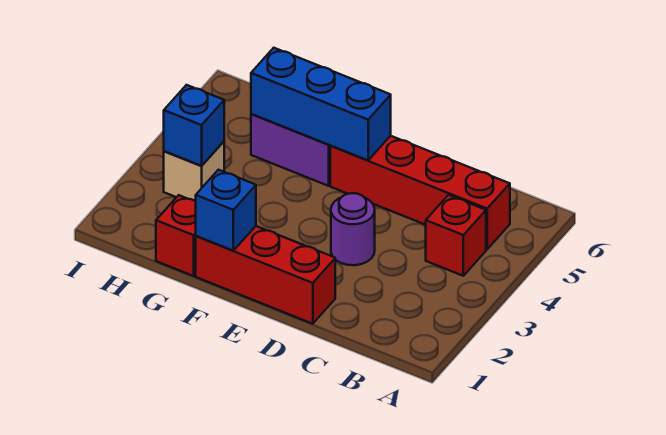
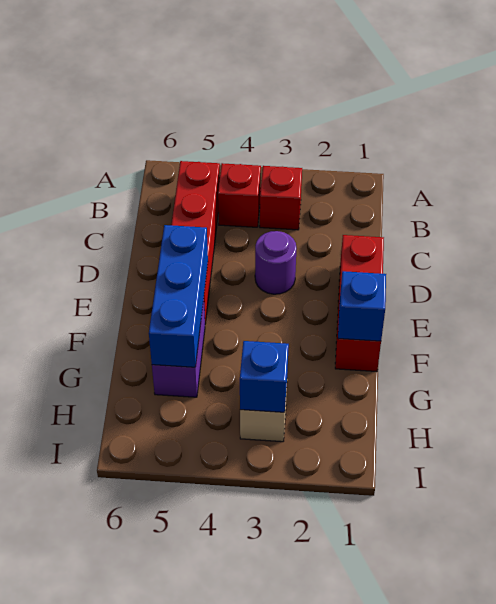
red brick G1 level 1 -> red brick B3 level 1

